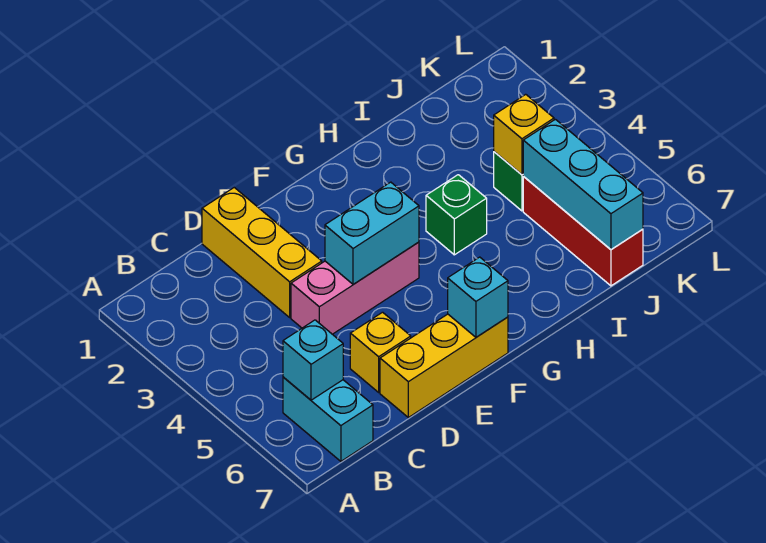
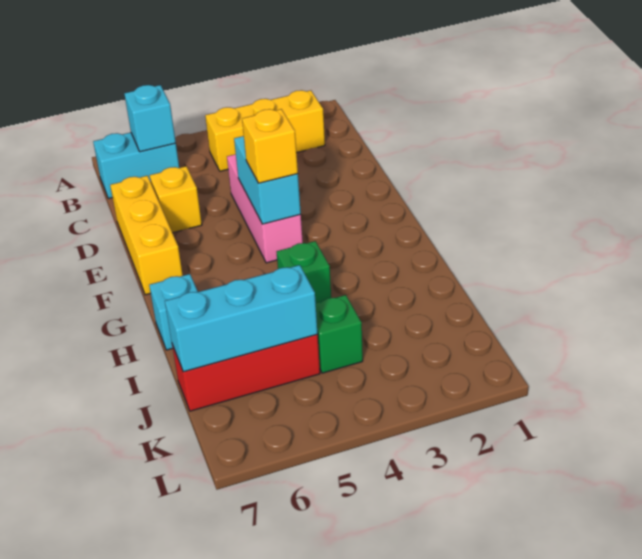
yellow brick D1:D3 level 1 -> yellow brick B2:B4 level 1
cyan brick F7 level 2 -> cyan brick H7 level 1
yellow brick J4 level 2 -> yellow brick F4 level 3

